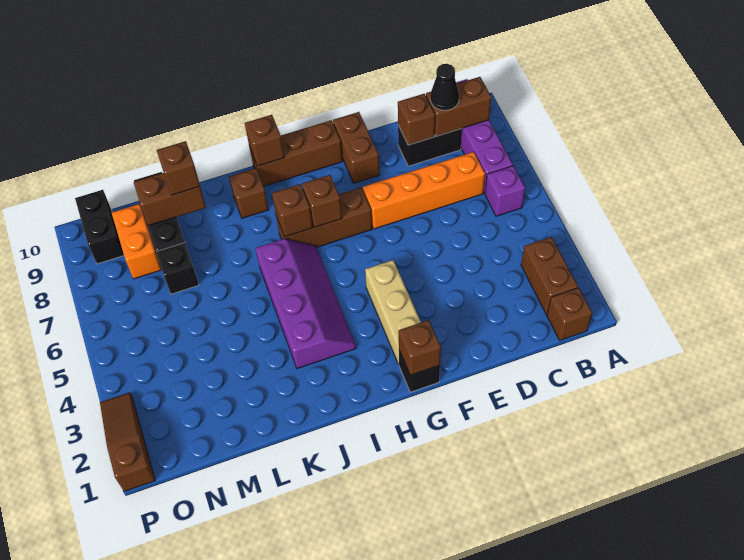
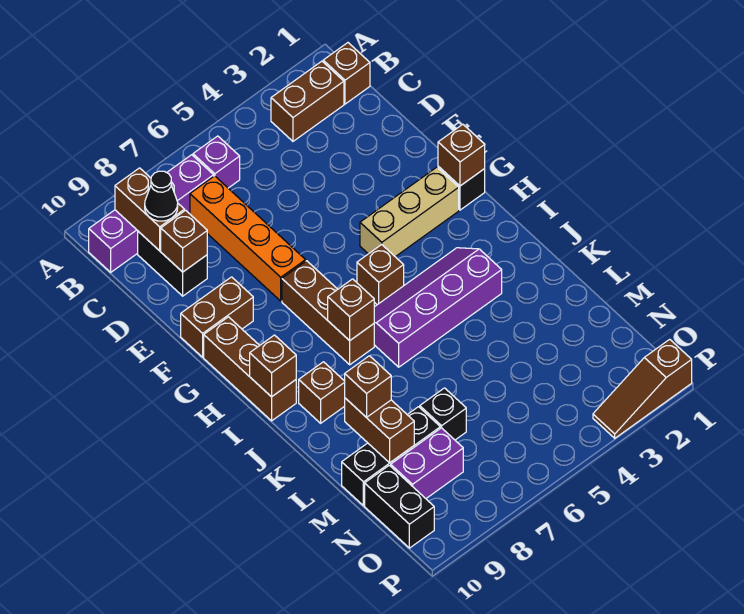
brown brick H7 level 2 -> brown brick H5 level 1
orange brick N8:N9 level 1 -> purple brick N8:N9 level 1
black brick O9:O10 level 1 -> black brick N10:O10 level 1

